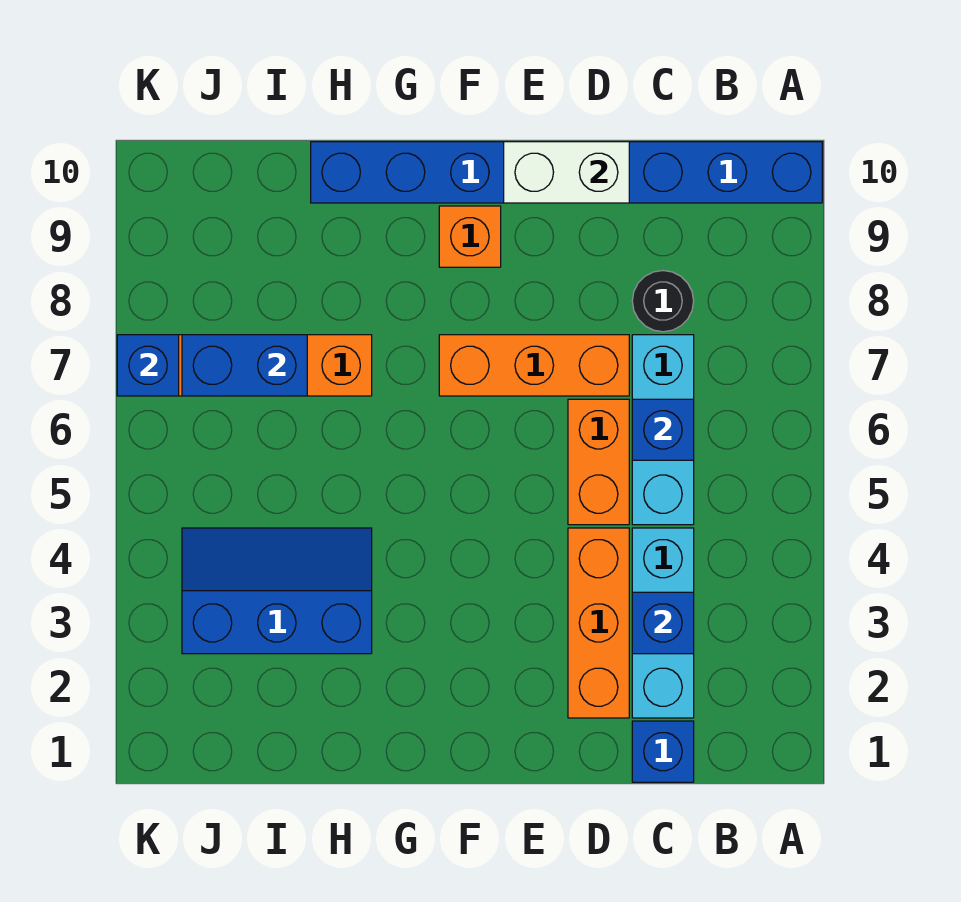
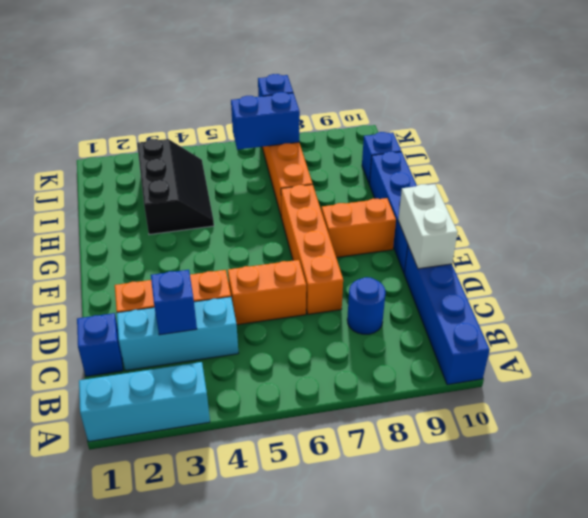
cyan brick C5:C7 level 1 -> cyan brick A1:A3 level 1
blue brick C6 level 2 -> blue brick I10 level 1
black round brick C8 level 1 -> blue round brick C8 level 1
orange brick D7:F7 level 1 -> orange brick D7:G7 level 1
orange brick F9 level 1 -> orange brick F8:F9 level 1
blue slope H3:J4 level 1 top 3 -> black slope H3:J4 level 1 top 3
blue brick I7:J7 level 2 -> blue brick J6:J7 level 2

